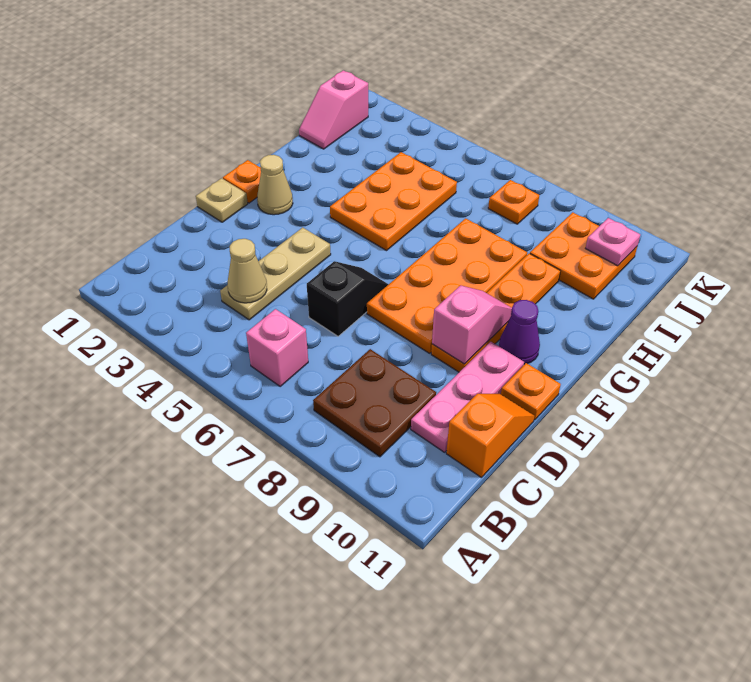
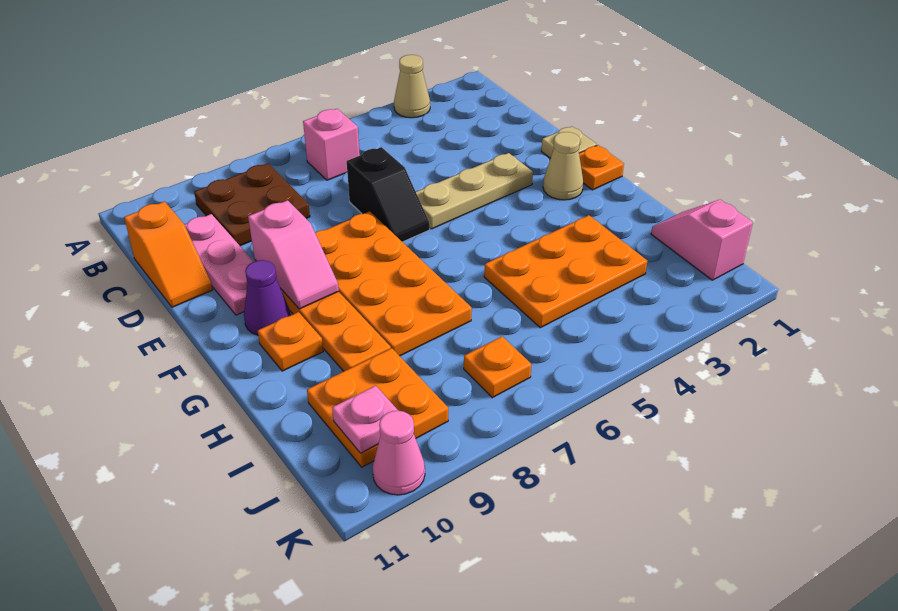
tan plate C4:E4 level 1 -> tan plate E3:E5 level 1
tan cone C4 level 2 -> tan cone A3 level 1
orange plate E11 level 1 -> orange plate G10 level 1
orange plate G4:I5 level 1 -> orange plate H3:I5 level 1
none -> pink cone K10 level 1

